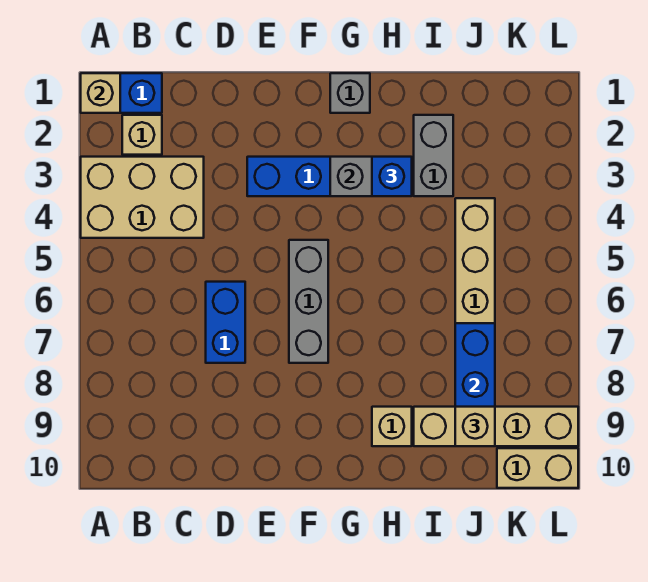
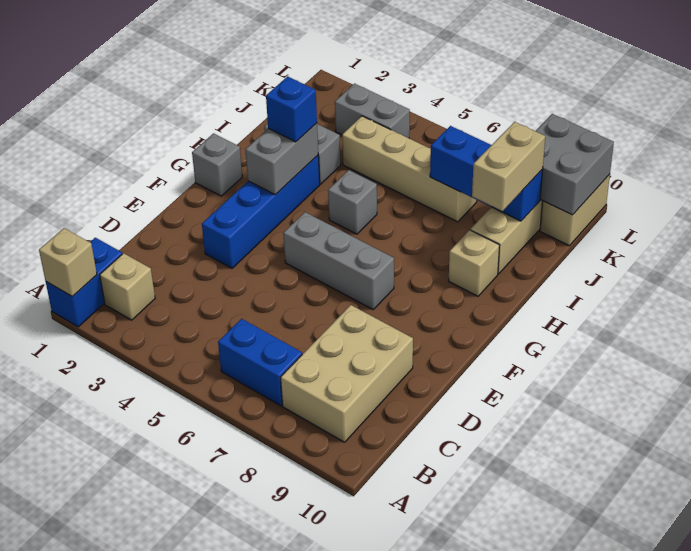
tan brick A3:C4 level 1 -> tan brick B8:D9 level 1
blue brick D6:D7 level 1 -> blue brick B6:B7 level 1
none -> grey brick H5 level 1
tan brick J9 level 3 -> tan brick I9:J9 level 3
none -> grey brick K3:K4 level 1
none -> grey brick K9:L10 level 2

